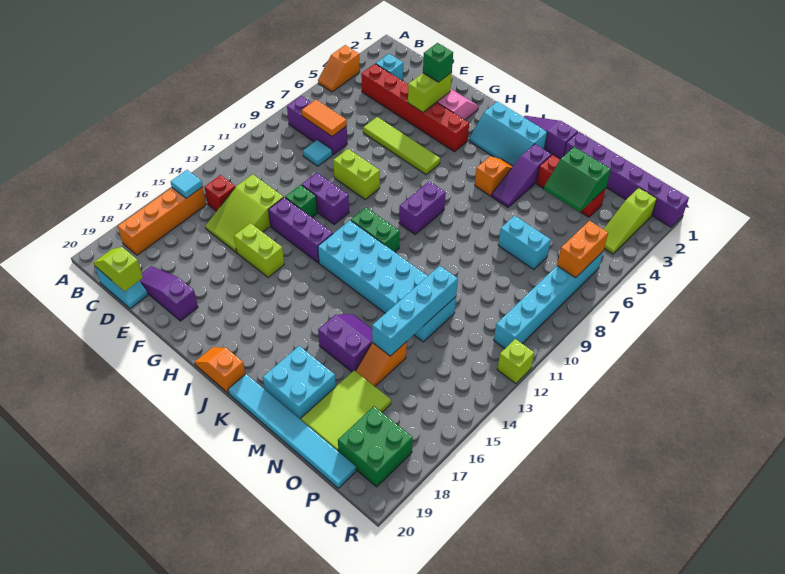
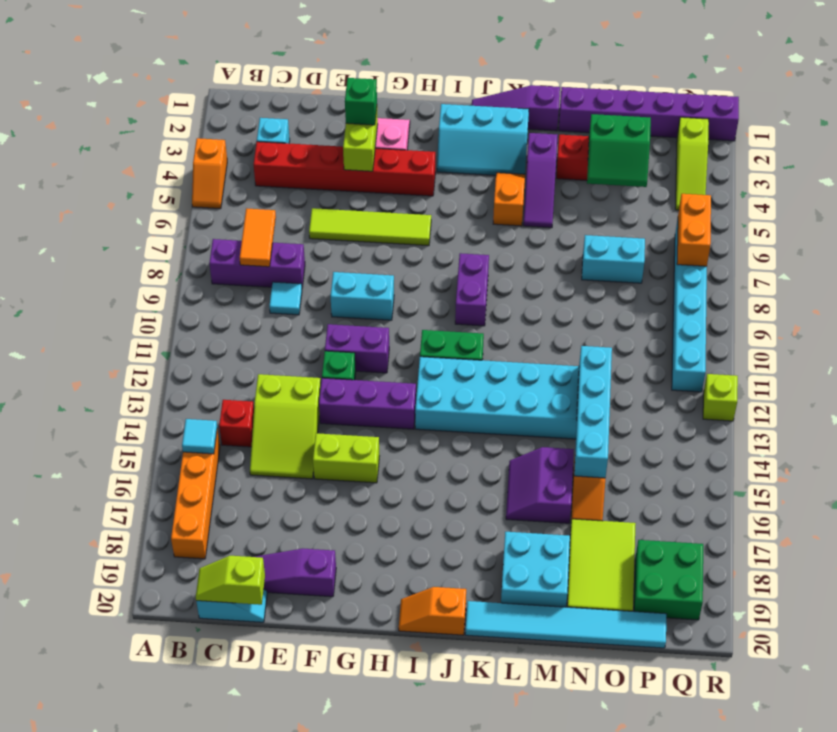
orange tile C8:D8 level 2 -> orange tile C7:C8 level 2
lime brick F9:G9 level 1 -> cyan brick F9:G9 level 1
purple slope L15:M16 level 1 top 16 -> purple slope L15:M16 level 1 top M

